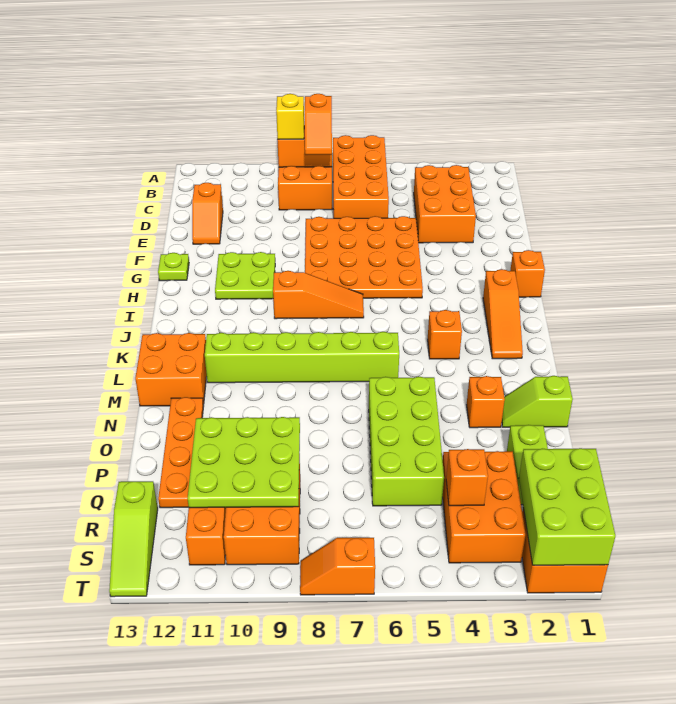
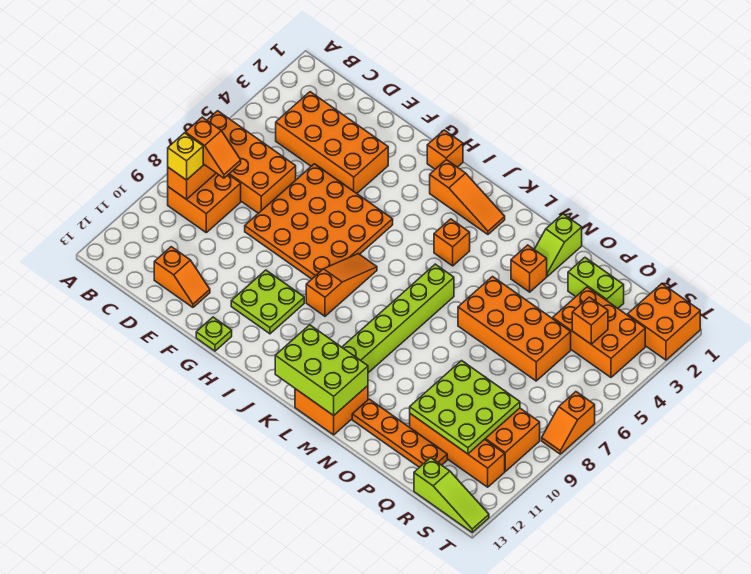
orange brick C3:E4 level 1 -> orange brick C3:F4 level 1
lime brick N5:Q6 level 1 -> orange brick N5:Q6 level 1
lime brick R1:T2 level 2 -> lime brick K12:M13 level 2

